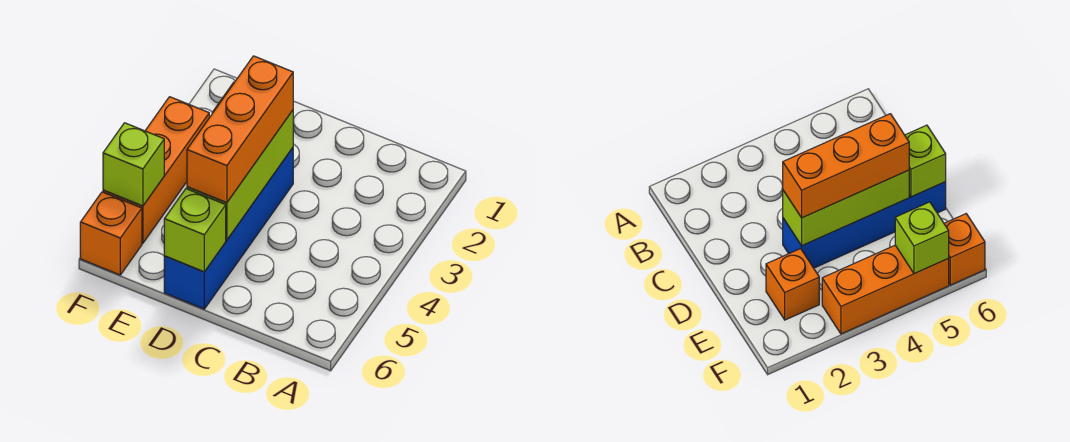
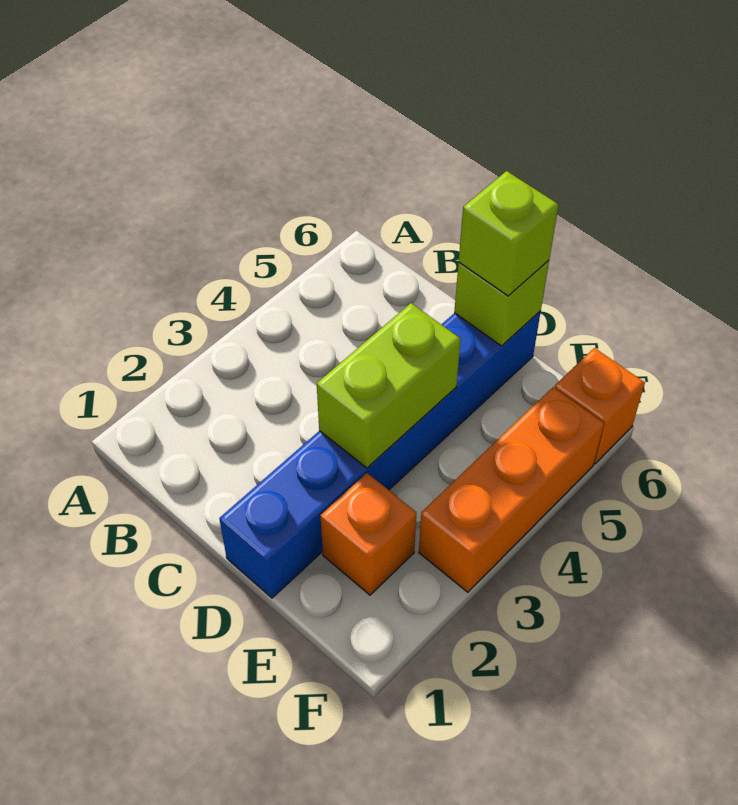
blue brick D3:D6 level 1 -> blue brick D1:D6 level 1
lime brick D3:D5 level 2 -> lime brick D3:D4 level 2
orange brick D3:D5 level 3 -> none
lime brick F5 level 2 -> lime brick D6 level 3

